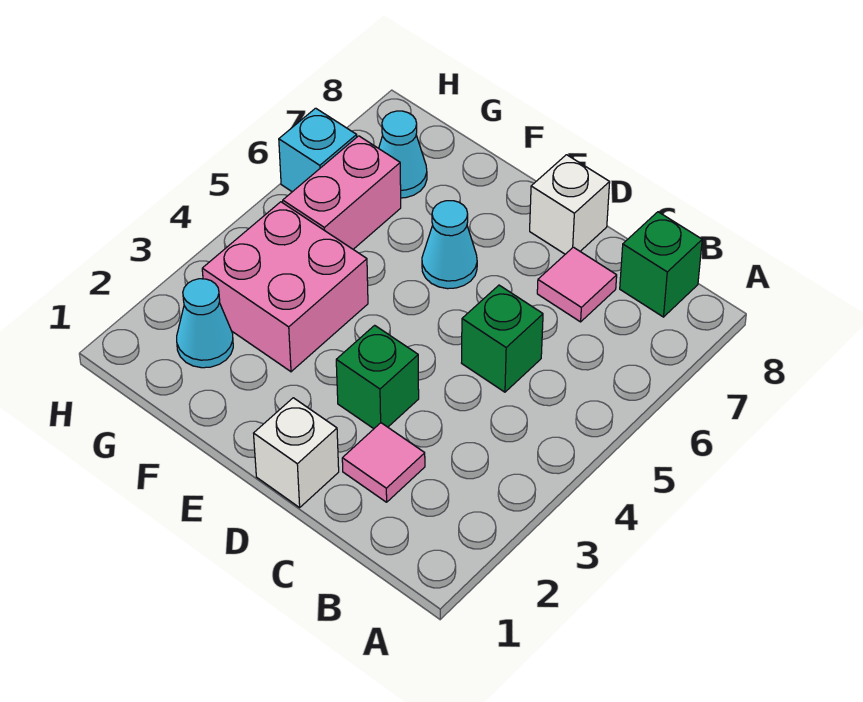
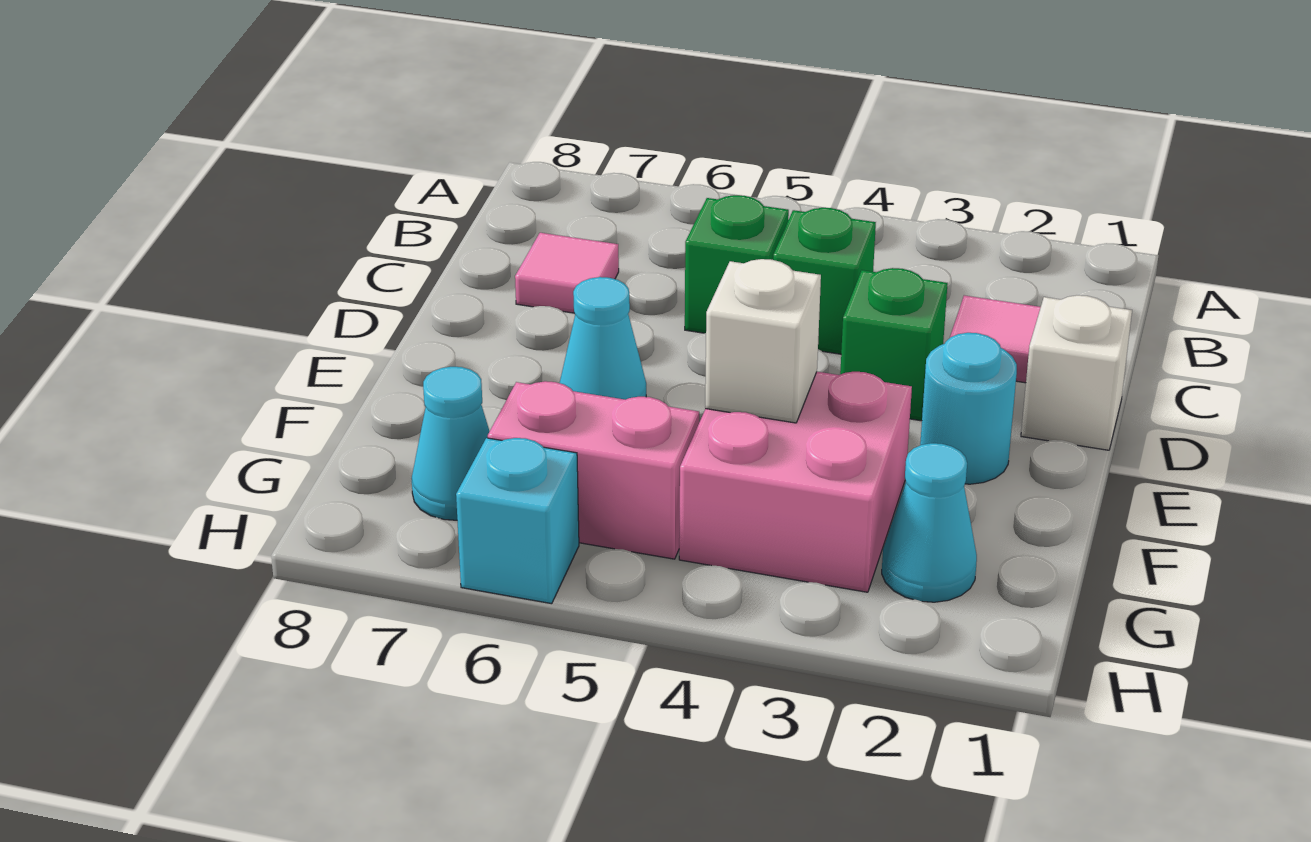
green brick B8 level 1 -> green brick C4 level 1
white brick D8 level 1 -> white brick F4 level 2
none -> cyan round brick E2 level 1

